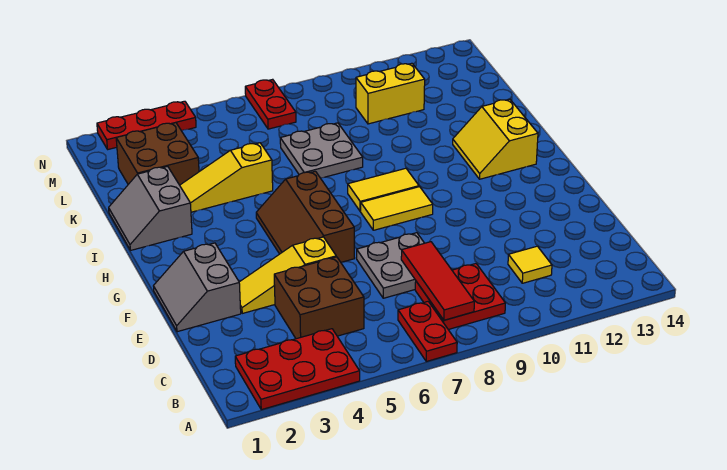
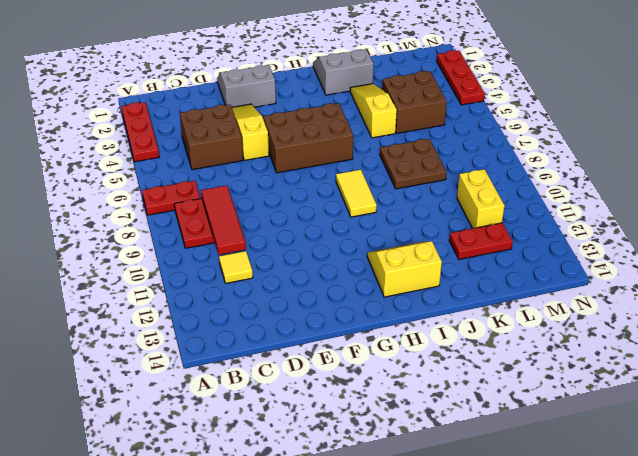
red plate A2:B4 level 1 -> red plate A2:A4 level 1
red tile B8:D8 level 2 -> red tile C8:C10 level 2
grey plate D7:E8 level 1 -> none
brown slope F5:H6 level 1 top 6 -> brown brick F5:H6 level 1
yellow tile G8:G9 level 1 -> none
grey plate J7:K8 level 1 -> brown plate J7:K8 level 1
brown brick K2:L3 level 1 -> brown brick K4:L5 level 1
red plate M7:N7 level 1 -> red plate K12:L12 level 1

